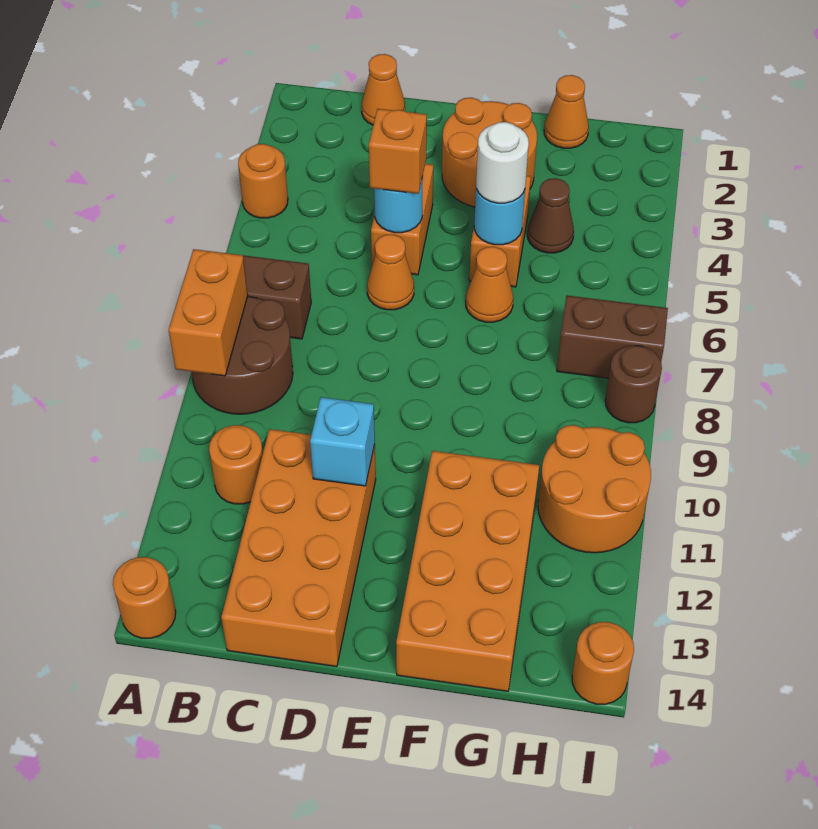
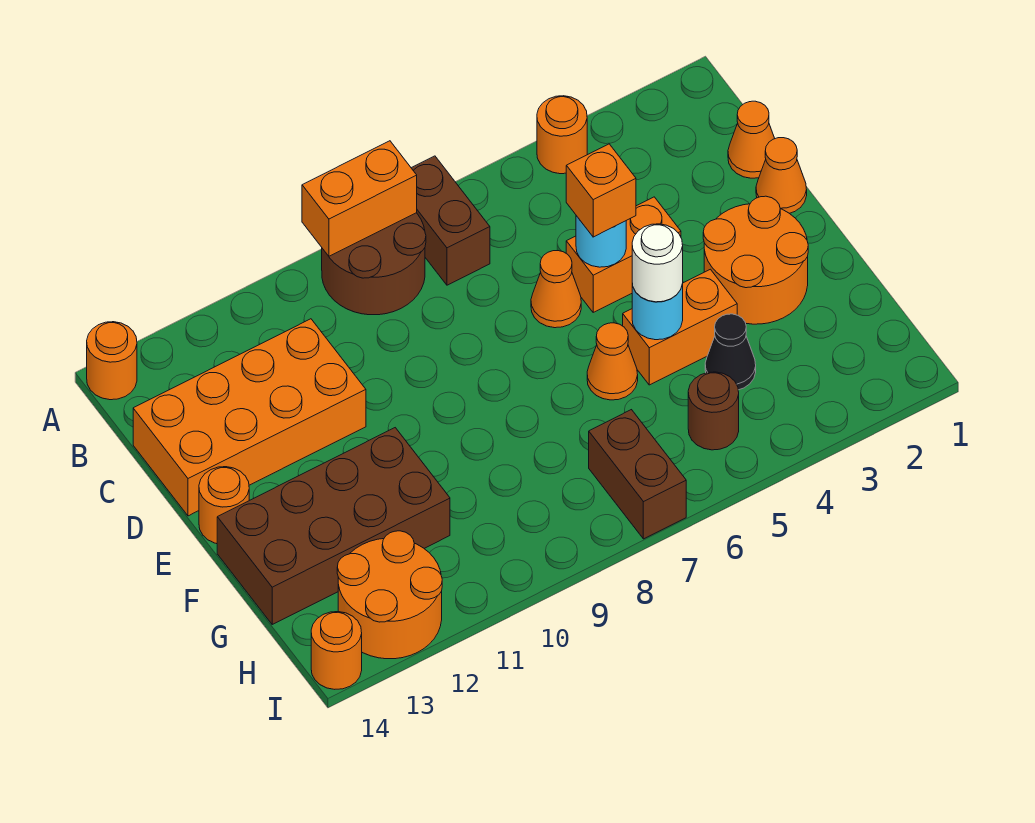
orange round brick B11 level 1 -> orange round brick E14 level 1
cyan brick D11 level 2 -> none
orange brick F11:G14 level 1 -> brown brick F11:G14 level 1
orange cone G1 level 1 -> orange cone D1 level 1
brown cone G4 level 1 -> black cone G4 level 1
orange round brick H10:I11 level 1 -> orange round brick H12:I13 level 1
brown round brick I8 level 1 -> brown round brick H5 level 1

